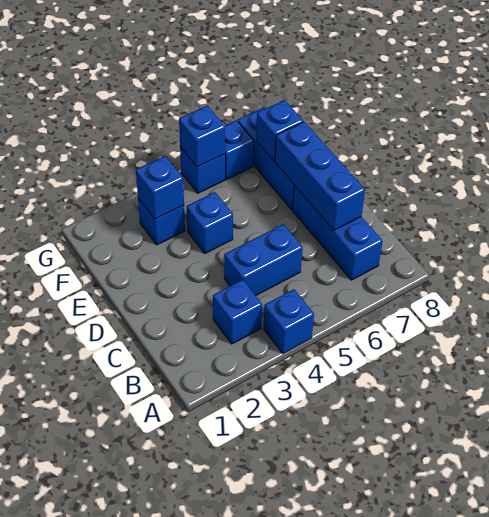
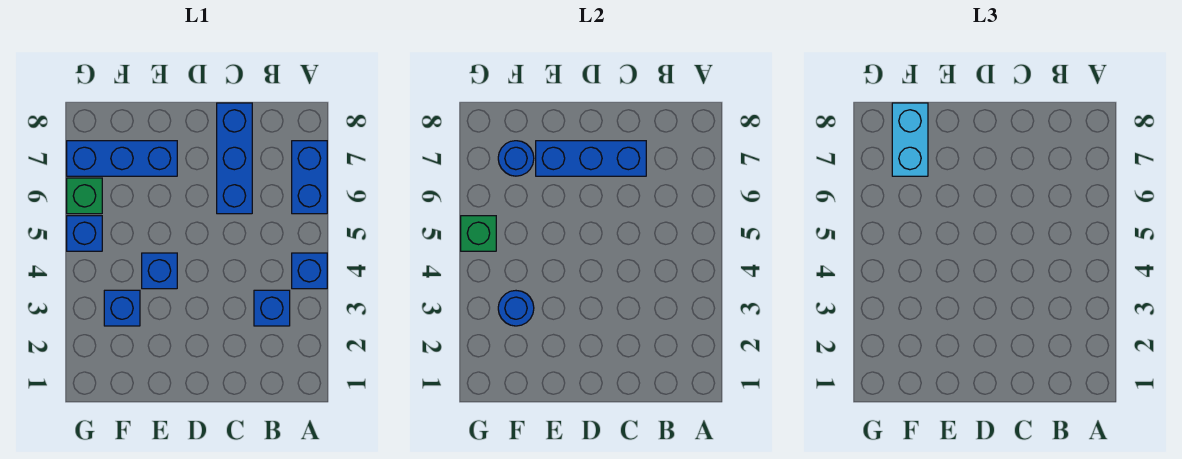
blue brick B7:D7 level 1 -> blue brick C6:C8 level 1
blue brick C4:C5 level 1 -> blue brick A6:A7 level 1
blue brick F3 level 2 -> blue round brick F3 level 2
blue brick F7 level 2 -> blue round brick F7 level 2
none -> cyan brick F7:F8 level 3
blue brick G5 level 2 -> green brick G5 level 2
blue brick G6 level 1 -> green brick G6 level 1

